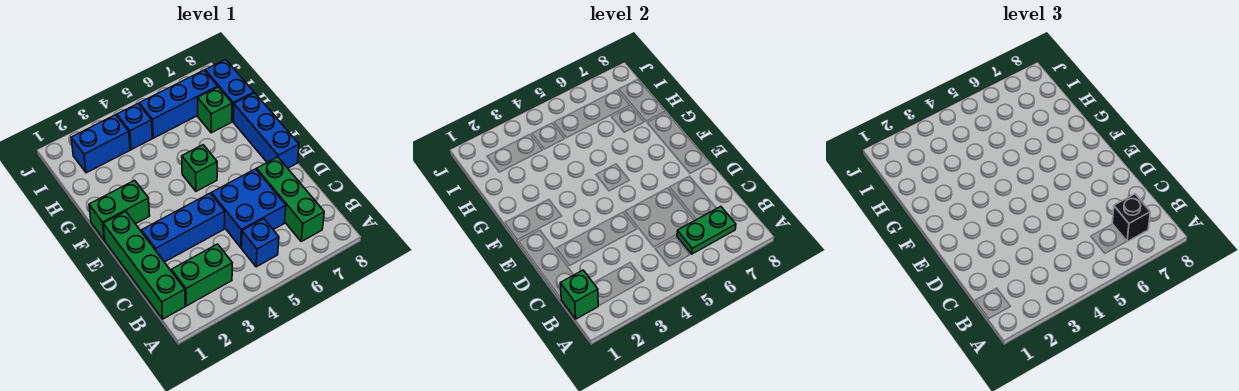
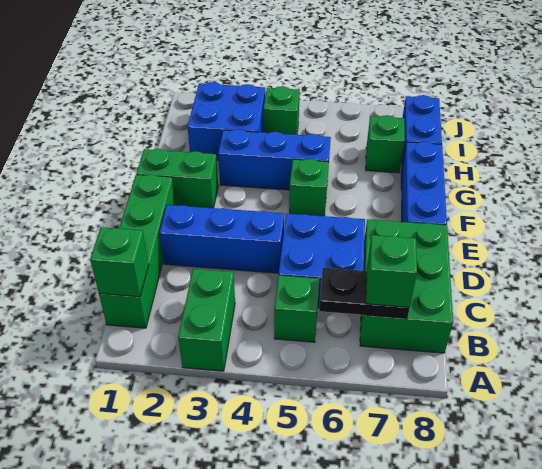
green brick B2:B3 level 1 -> green brick A3:B3 level 1
blue brick B5 level 1 -> green brick B5 level 1
green plate B6:B7 level 2 -> black plate B6:B7 level 2
green brick B7:D7 level 1 -> green brick B7:D8 level 1
black brick B7 level 3 -> green brick B7 level 3
blue brick I2:I3 level 1 -> blue brick H2:I3 level 1
blue brick I4 level 1 -> green brick I4 level 1
blue brick I5:I7 level 1 -> blue brick G3:G5 level 1

